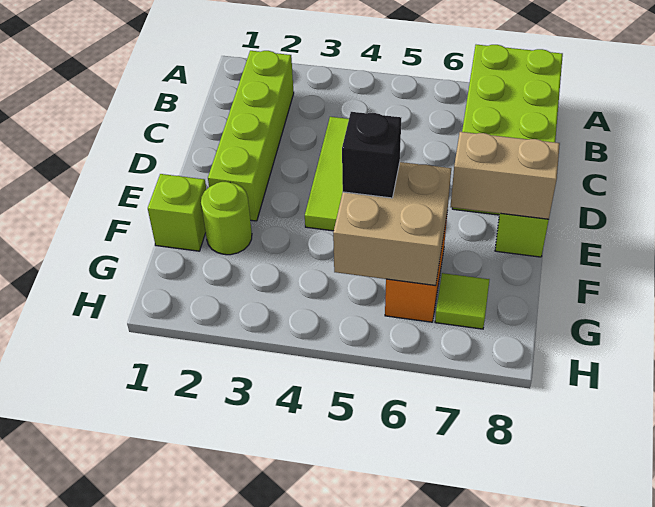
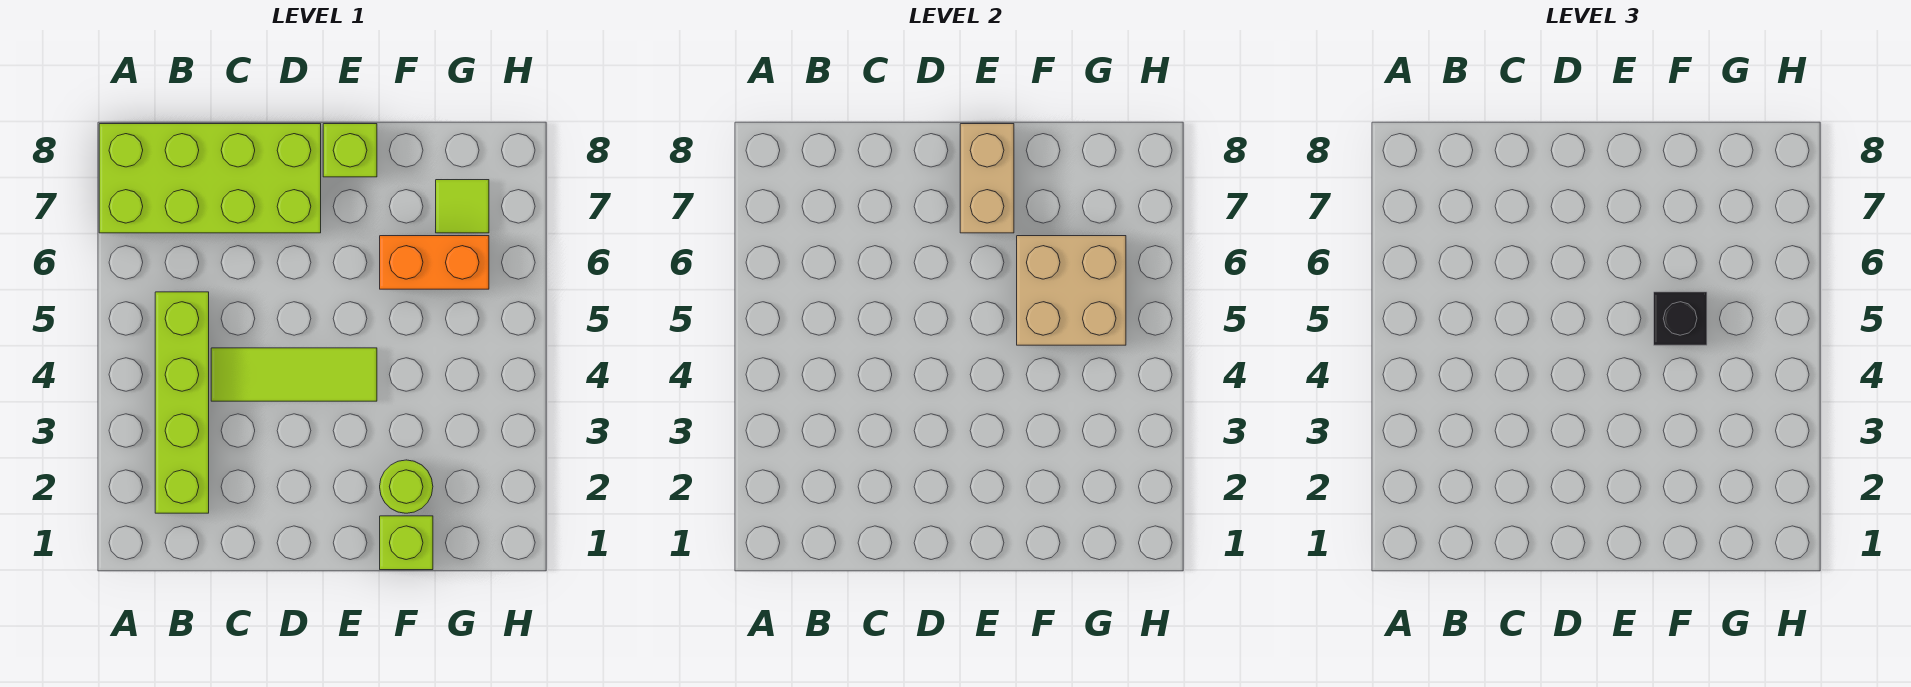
lime brick B2:E2 level 1 -> lime brick B2:B5 level 1

